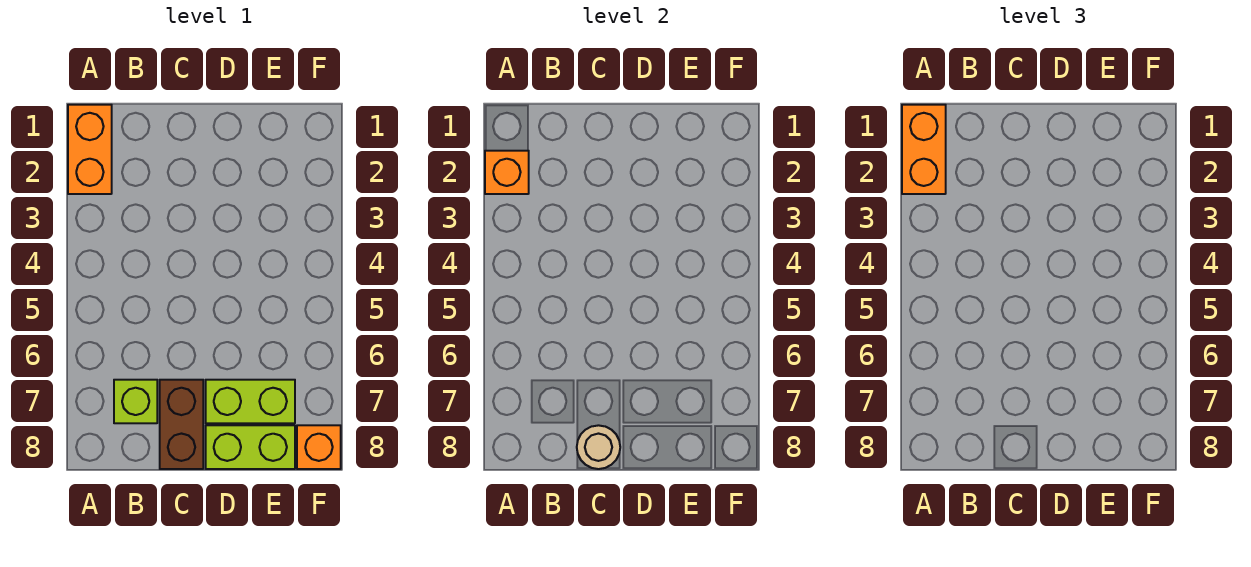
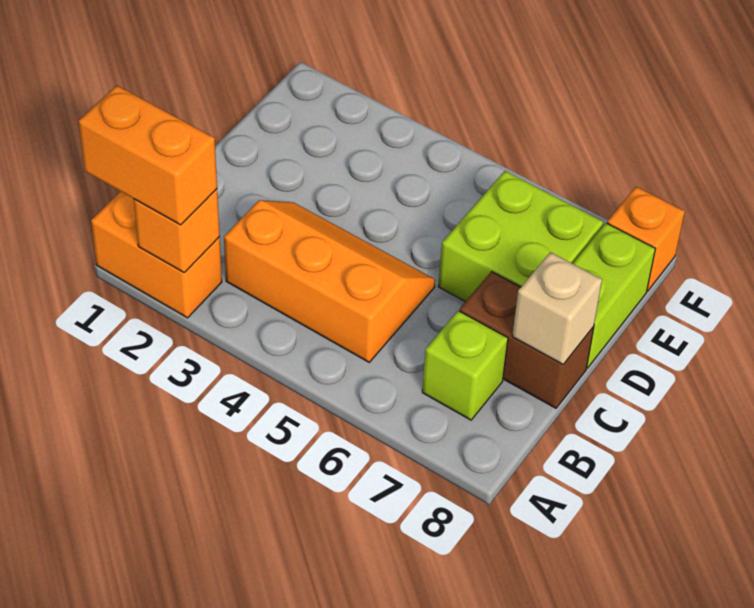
none -> orange slope B3:C5 level 1 top B
tan round brick C8 level 2 -> tan brick C8 level 2
lime brick D7:E7 level 1 -> lime brick D6:E7 level 1

